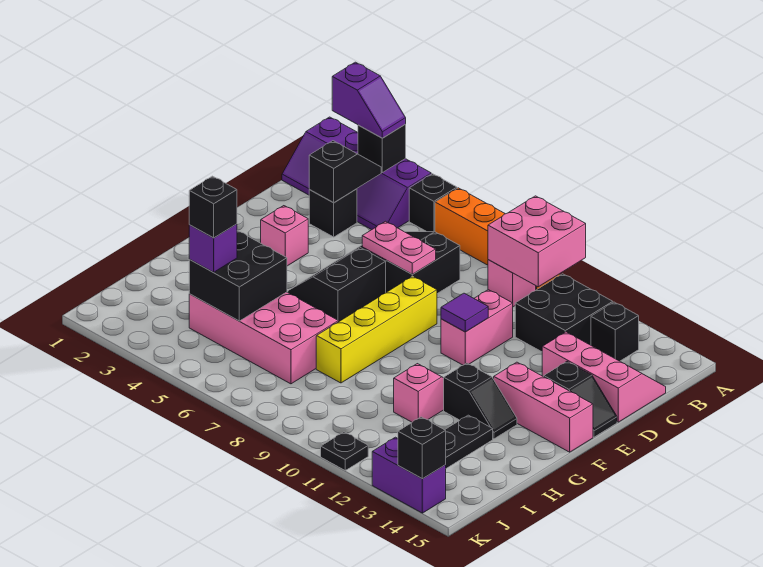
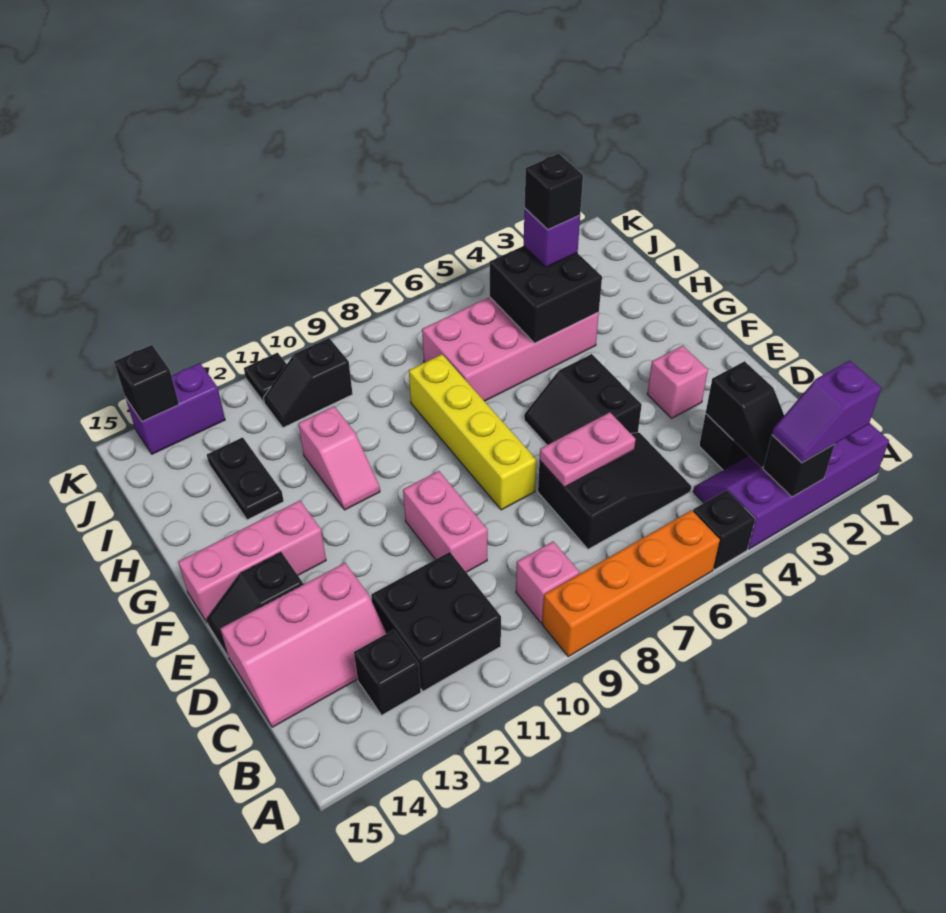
pink brick A9:B10 level 2 -> none
black slope E5:F6 level 1 top 6 -> black slope E5:F6 level 1 top 5
purple tile E10 level 2 -> none
black slope G12:G13 level 1 top 12 -> black slope J10:J11 level 1 top 10

